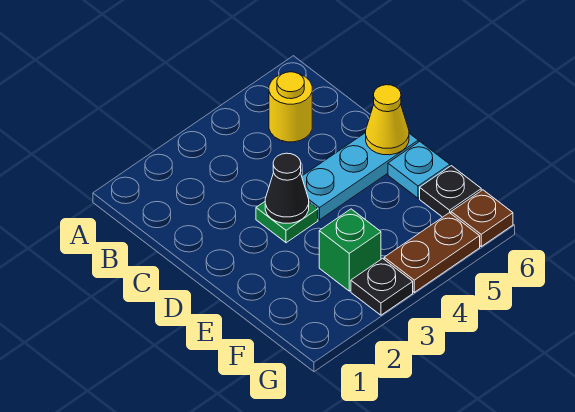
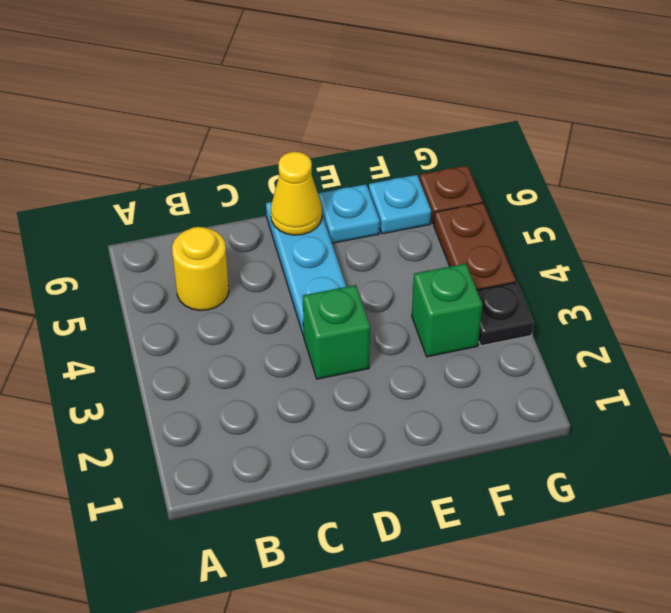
green plate D3 level 1 -> green brick D3 level 1
black cone D3 level 2 -> none
black plate F6 level 1 -> cyan plate F6 level 1

